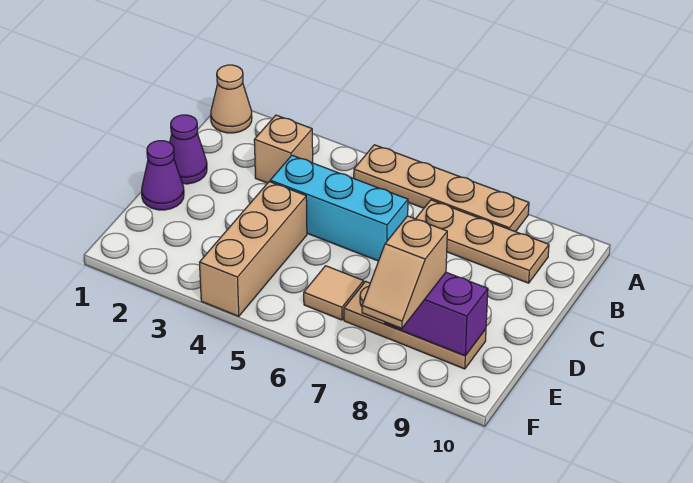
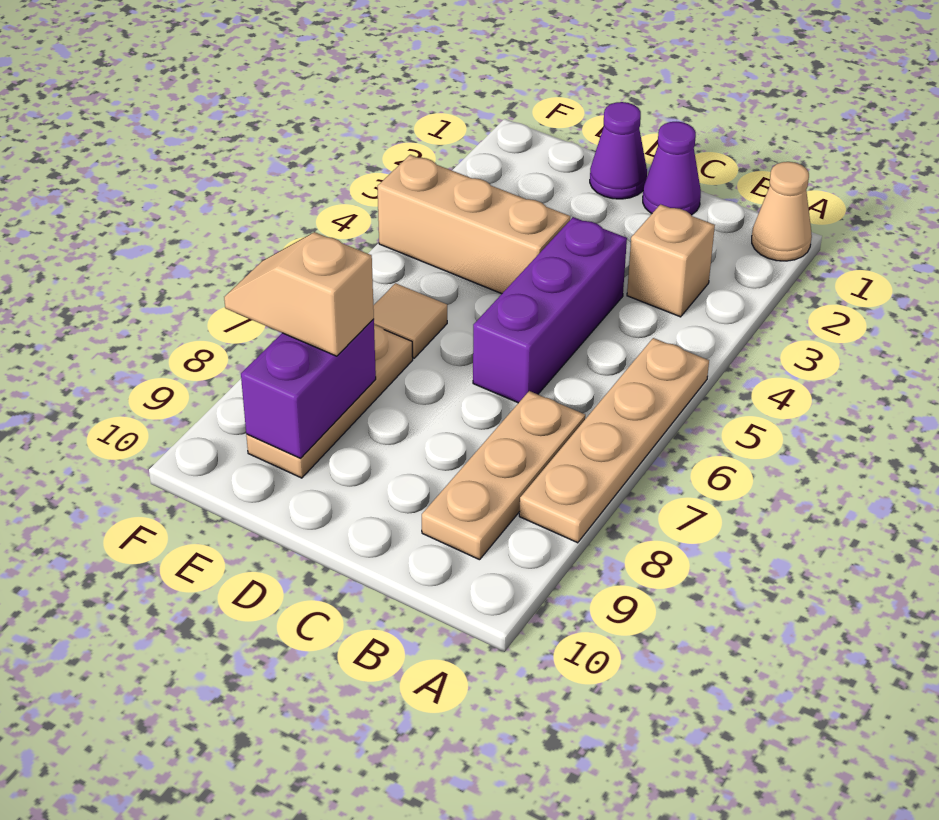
cyan brick C4:C6 level 1 -> purple brick C4:C6 level 1

